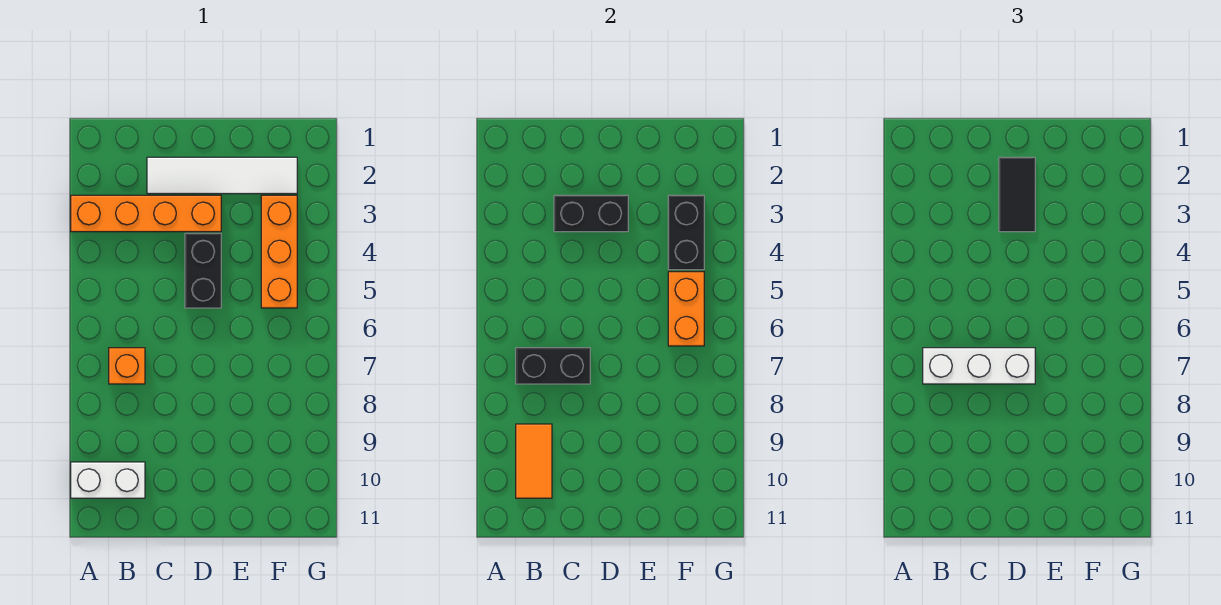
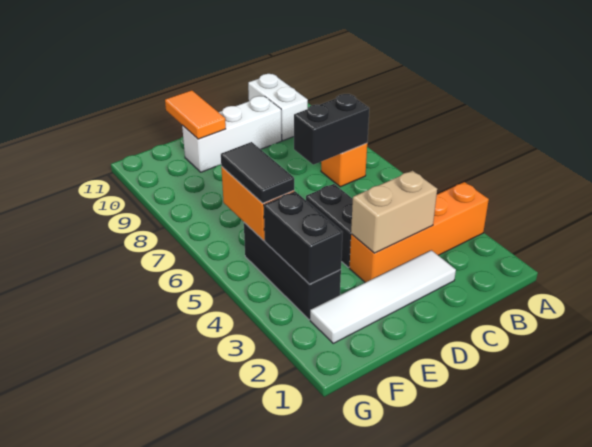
white brick A10:B10 level 1 -> white brick B10:B11 level 1
white brick B7:D7 level 3 -> white brick C10:E10 level 1
orange tile B9:B10 level 2 -> orange tile E10:E11 level 2
black brick C3:D3 level 2 -> tan brick C3:D3 level 2
black tile D2:D3 level 3 -> black tile F5:F6 level 3
orange brick F3:F5 level 1 -> black brick F3:F5 level 1

